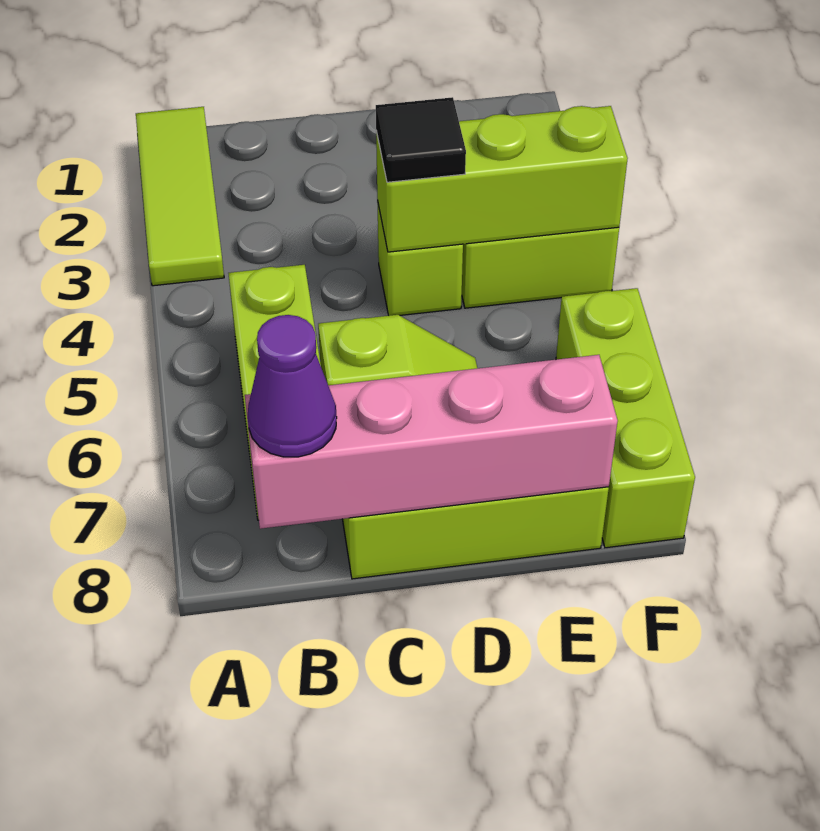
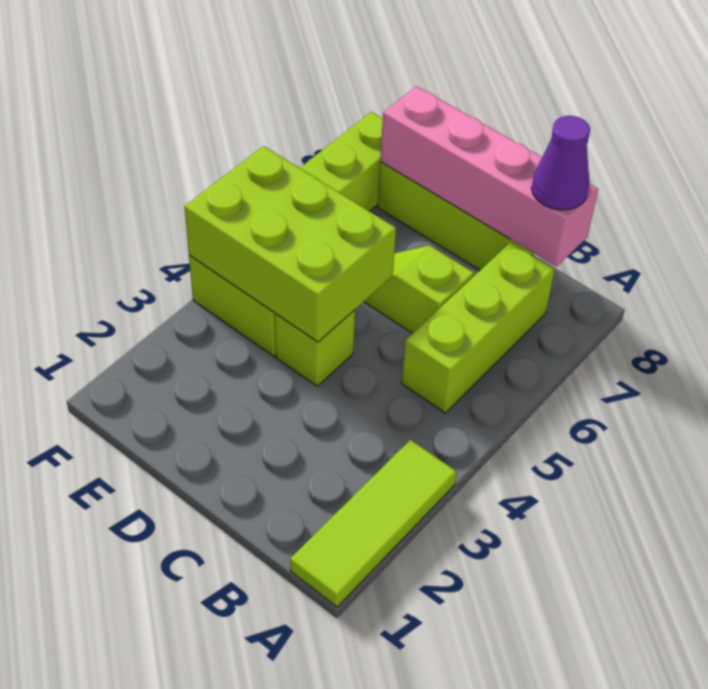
lime brick D4:F4 level 2 -> lime brick D4:F5 level 2
black tile D4 level 3 -> none

